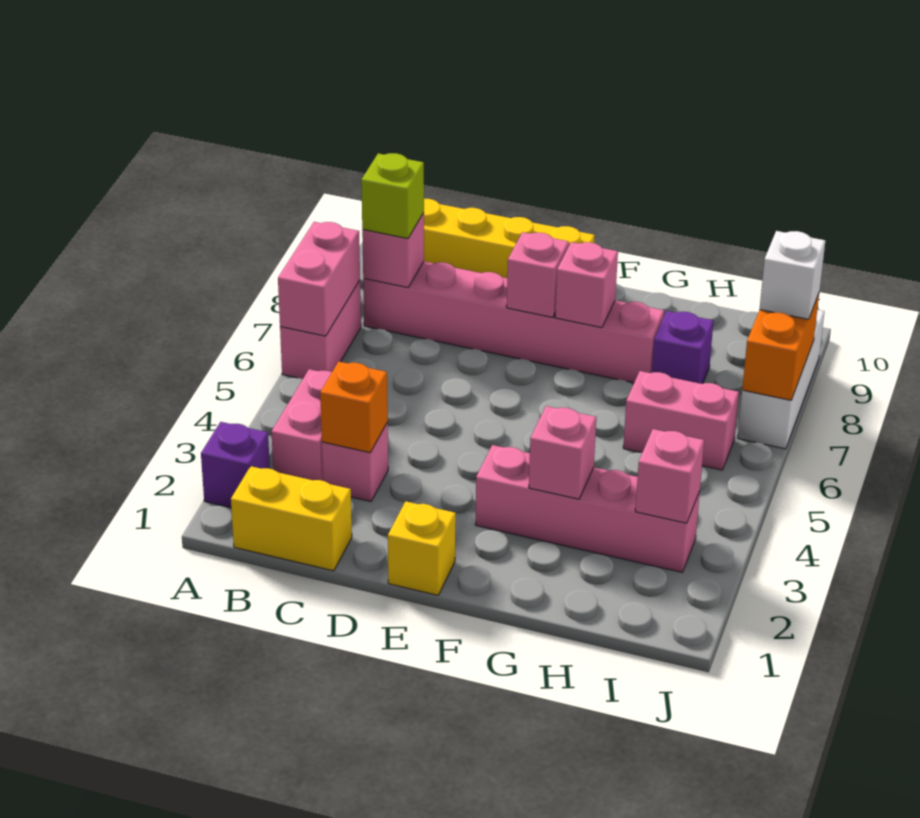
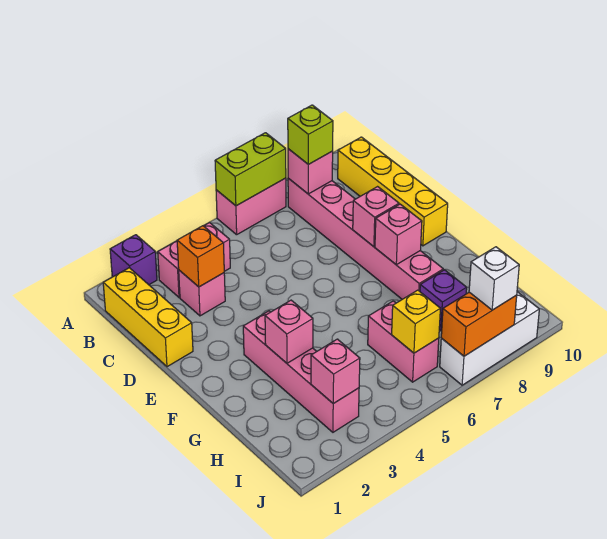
pink brick A6:A7 level 2 -> lime brick A6:A7 level 2
yellow brick B1:C1 level 1 -> yellow brick B1:D1 level 1
yellow brick E1 level 1 -> yellow brick I6 level 2

